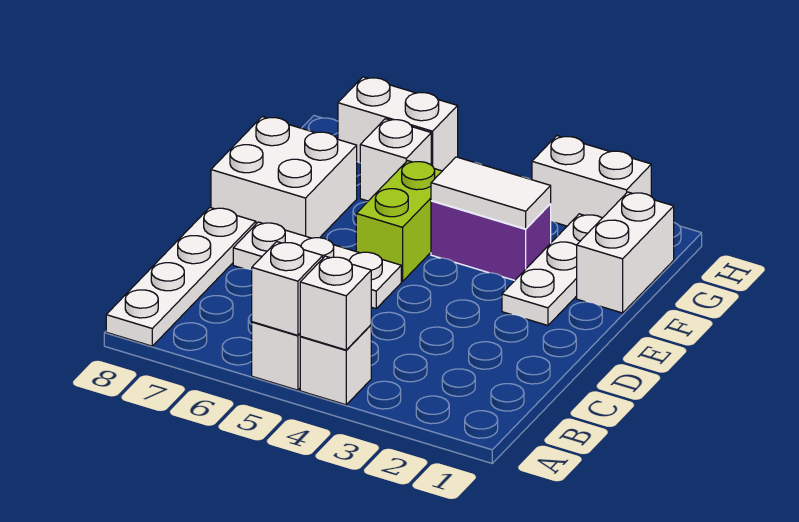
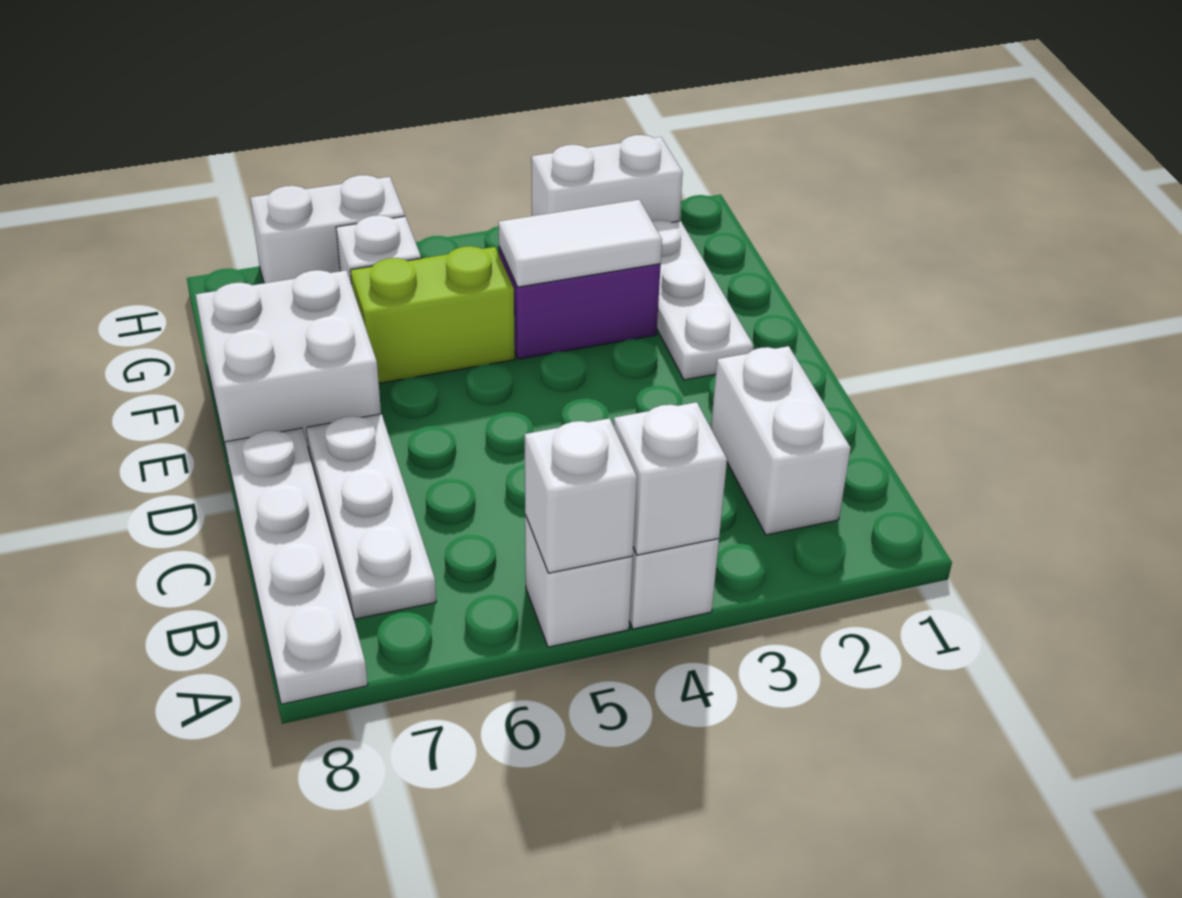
white plate D5:D7 level 1 -> white plate B7:D7 level 1
lime brick E5:F5 level 1 -> lime brick F5:F6 level 1
white brick F1:G1 level 1 -> white brick B2:C2 level 1

